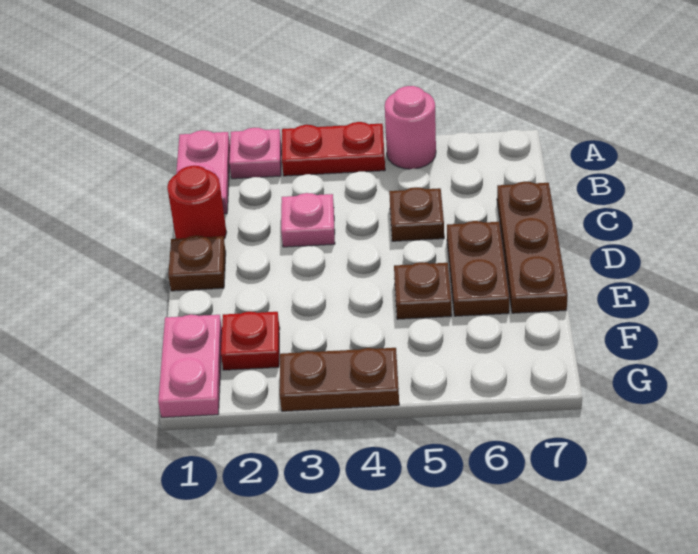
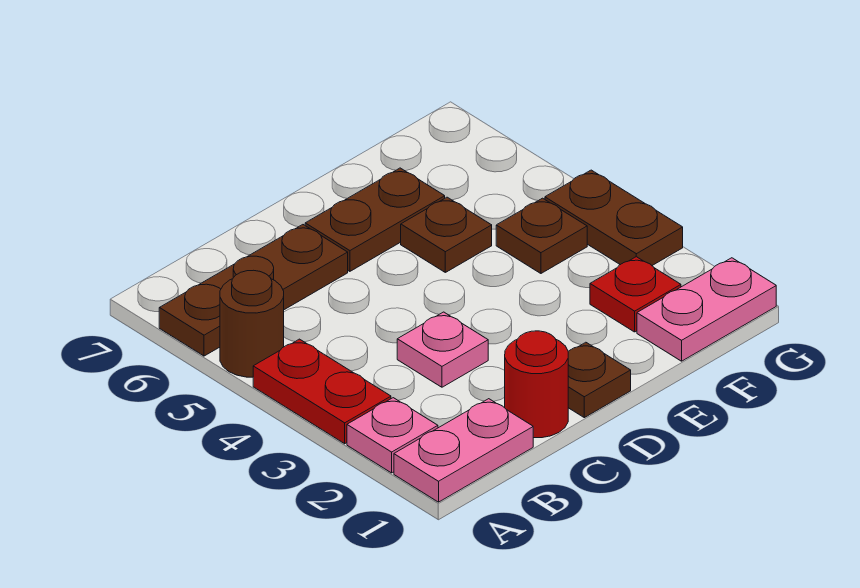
pink round brick A5 level 1 -> brown round brick A5 level 1
brown plate C5 level 1 -> brown plate F4 level 1
brown plate C7:E7 level 1 -> brown plate A6:C6 level 1

